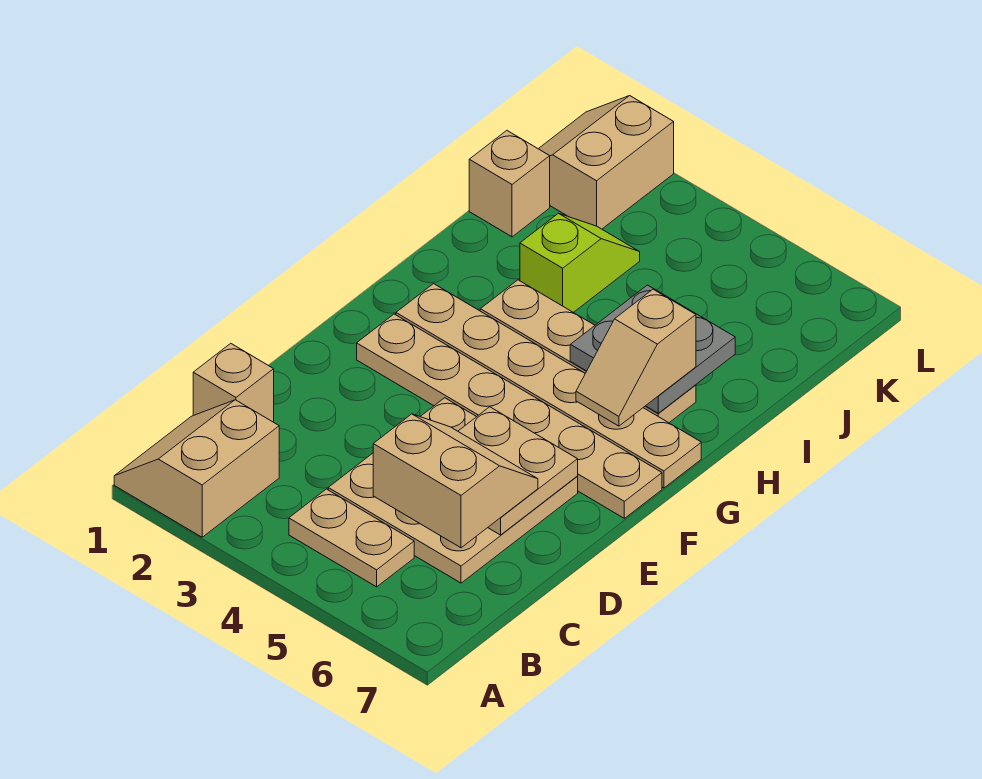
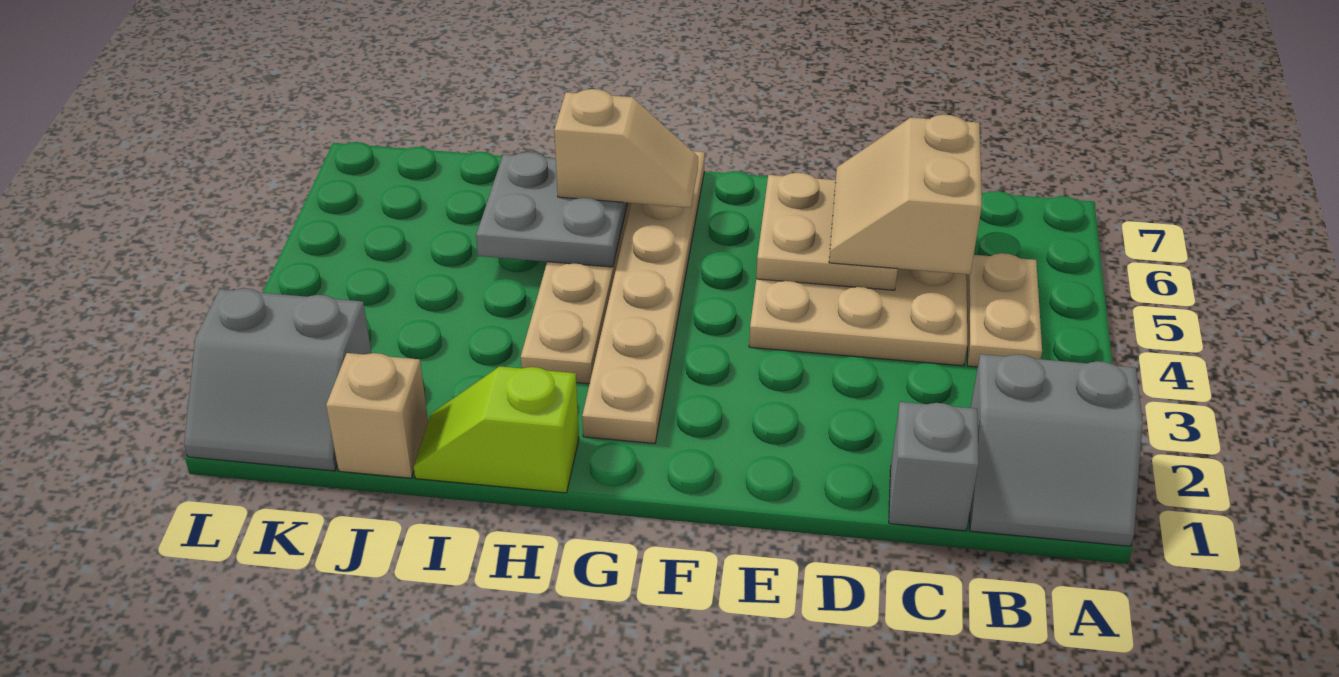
tan slope A1:B2 level 1 top 2 -> grey slope A1:B2 level 1 top 2
tan brick C1 level 1 -> grey brick C1 level 1
tan plate F2:F7 level 1 -> none
lime slope I3:J3 level 1 top I -> lime slope H1:I1 level 1 top H
tan slope K1:L2 level 1 top 2 -> grey slope K1:L2 level 1 top 2

